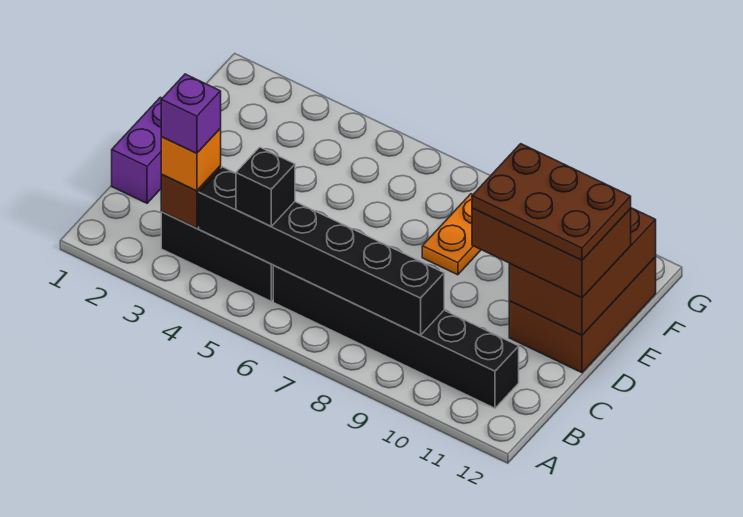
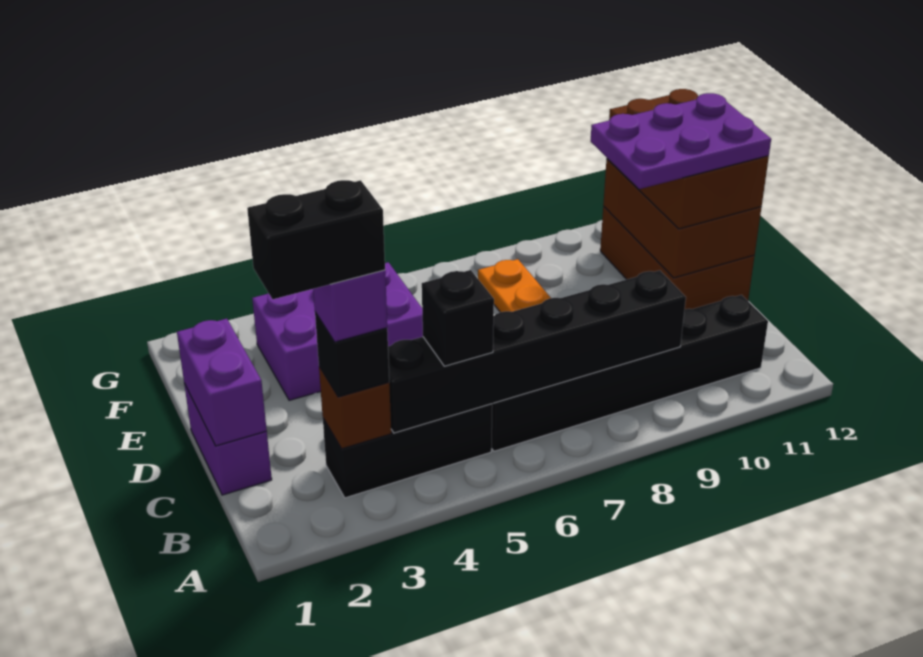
none -> black brick B2:B3 level 5
orange brick B3 level 3 -> black brick B3 level 3
none -> purple brick C1:D1 level 2
brown brick D10:E12 level 3 -> brown brick D11:F12 level 3
brown plate D10:E12 level 4 -> purple plate D10:E12 level 4
none -> purple brick E3:F5 level 1

